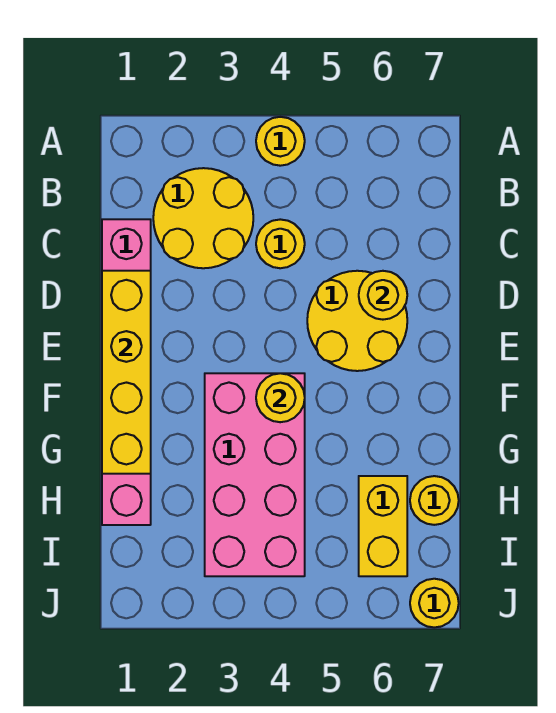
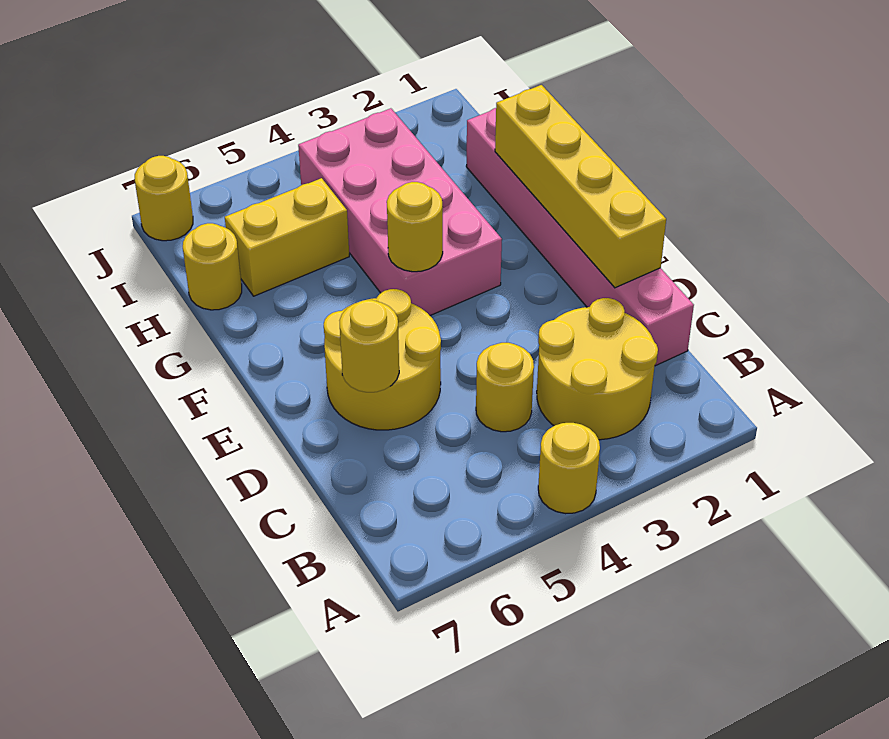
yellow brick H6:I6 level 1 -> yellow brick H5:H6 level 1

